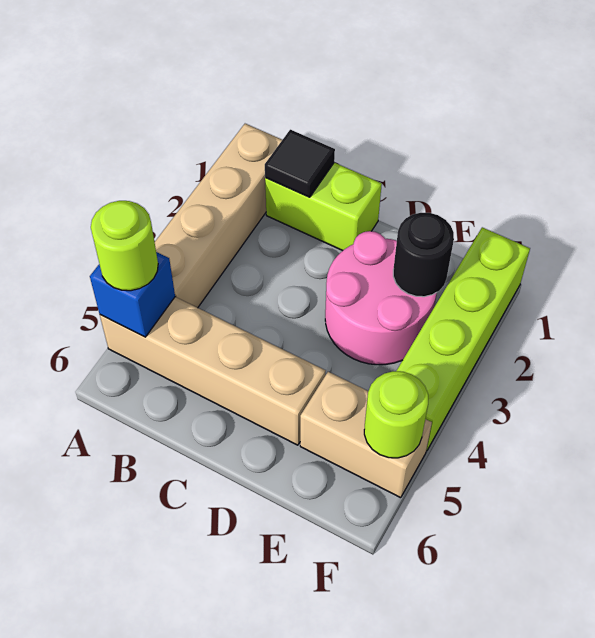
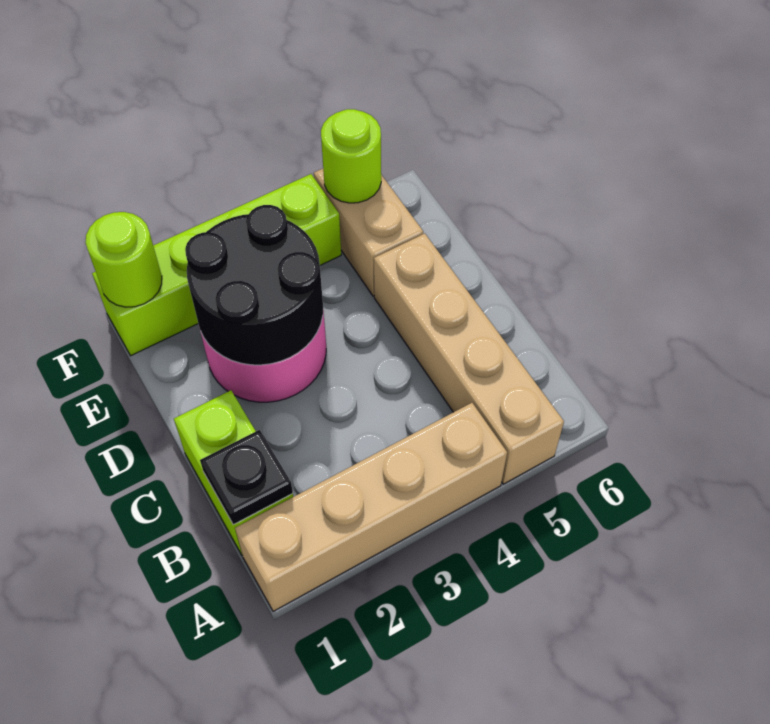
blue brick A5 level 2 -> none
lime round brick A5 level 3 -> lime round brick F1 level 2
black tile B1 level 2 -> black plate B1 level 2
black round brick E2 level 2 -> black round brick D2:E3 level 2

